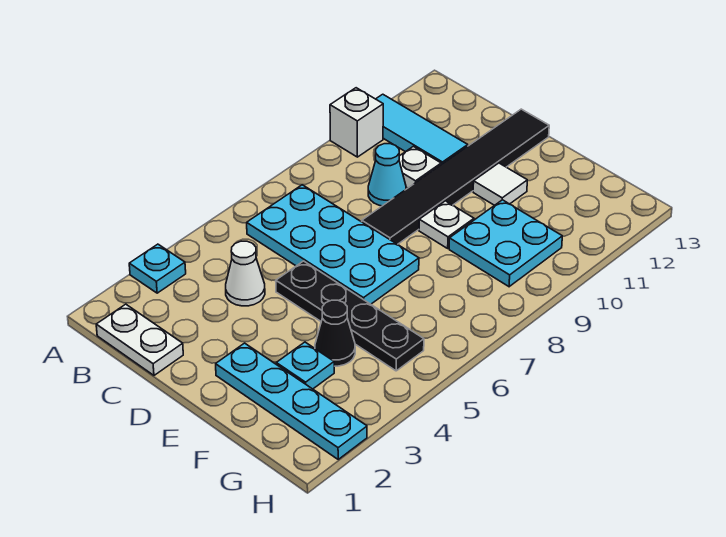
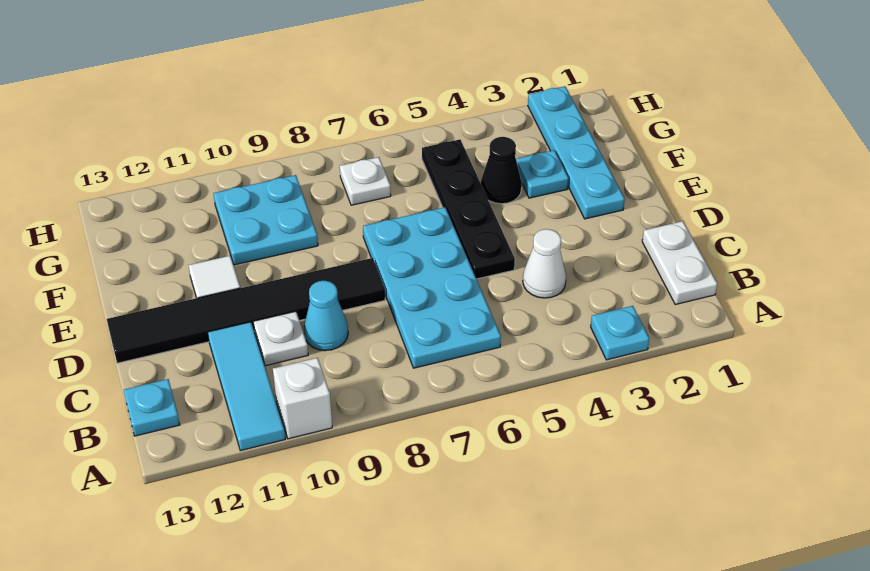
none -> cyan plate B13 level 1
white plate E9 level 1 -> white plate G7 level 1

